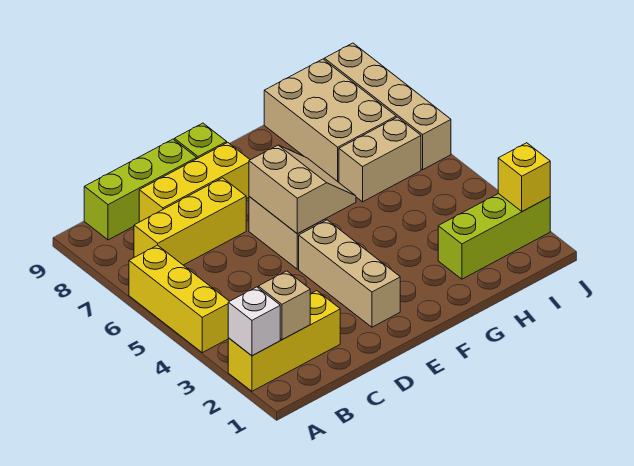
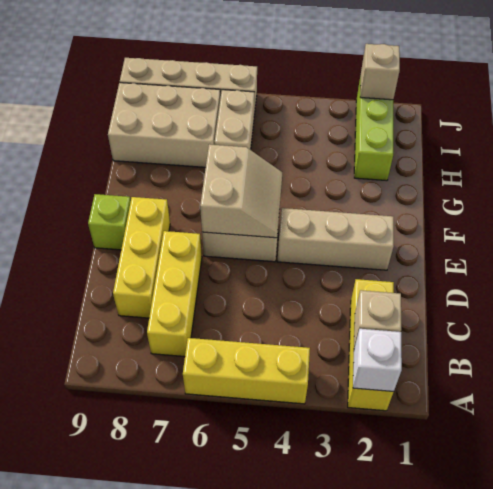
lime brick B9:D9 level 1 -> none
tan slope E5:F6 level 2 top E -> tan slope E5:F6 level 2 top 6
yellow brick J2 level 2 -> tan brick J2 level 2

